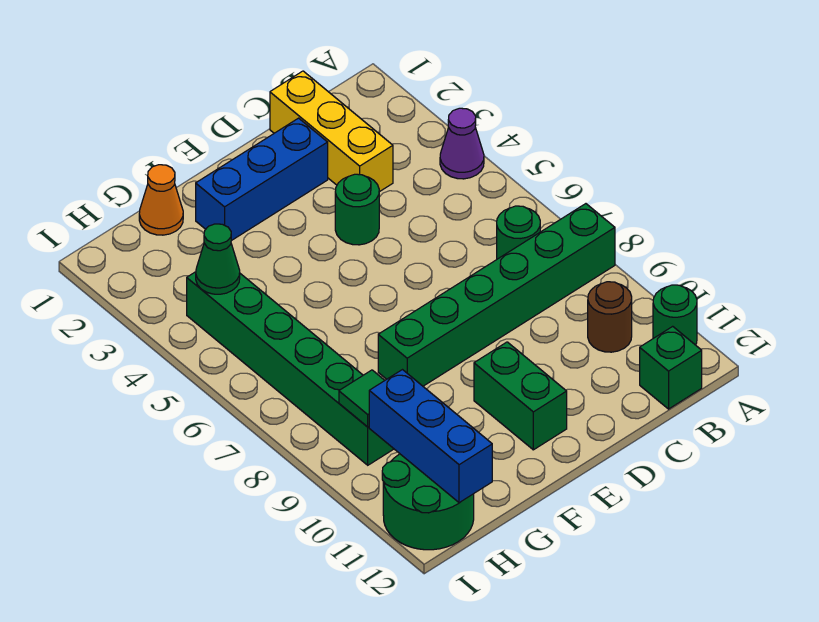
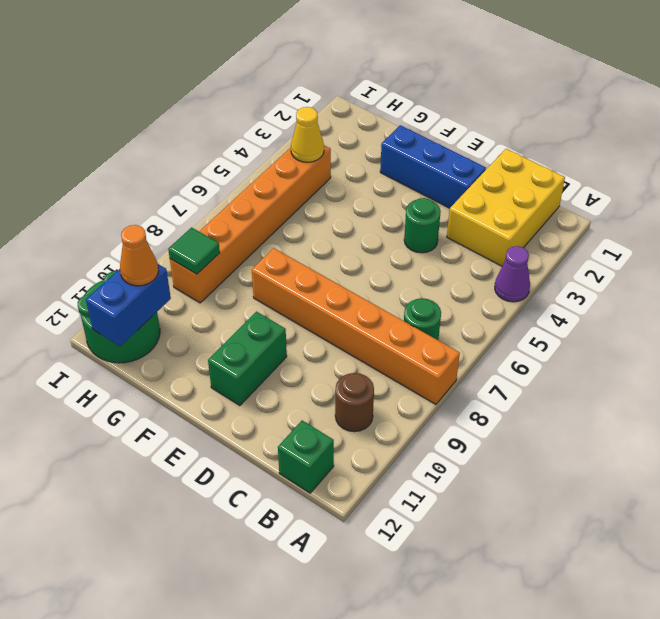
green brick A8:F8 level 1 -> orange brick A8:F8 level 1
green round brick A11 level 1 -> none
yellow brick C1:C3 level 1 -> yellow brick B1:C3 level 1
orange cone G1 level 1 -> orange cone H11 level 3
green brick H4:H9 level 1 -> orange brick H4:H9 level 1
green cone H4 level 2 -> yellow cone H4 level 2
blue brick H10:H12 level 2 -> blue brick H11:H12 level 2

